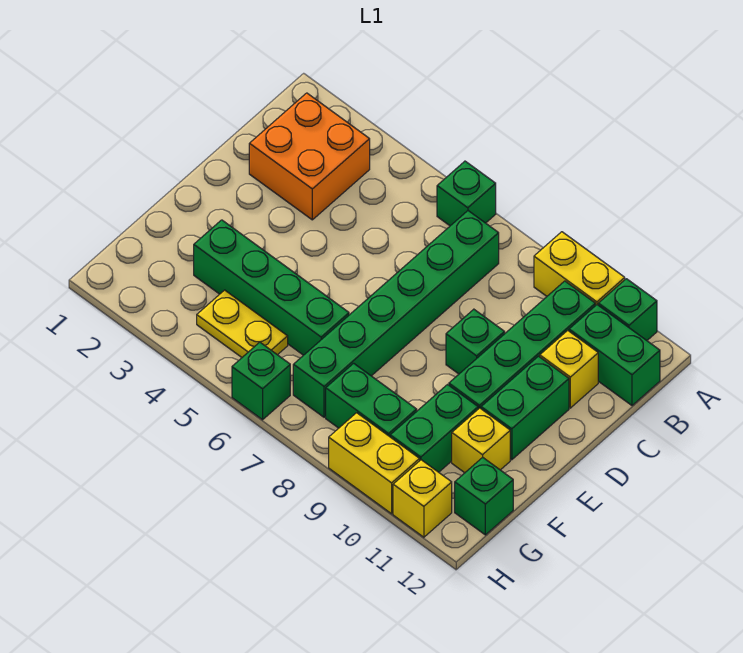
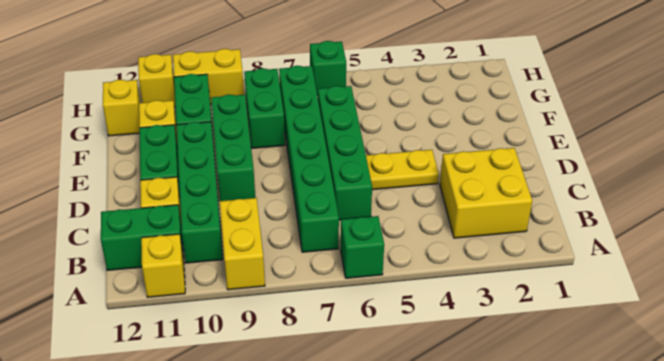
yellow brick A9:A10 level 1 -> yellow brick A9:B9 level 1
green brick A11 level 1 -> yellow brick A11 level 1
orange brick B2:C3 level 1 -> yellow brick B2:C3 level 1
green brick D9 level 1 -> green brick D9:F9 level 1
green brick F3:F6 level 1 -> green brick C6:F6 level 1
yellow plate G4:G5 level 1 -> yellow plate D4:D5 level 1
green brick G8:G9 level 1 -> green brick F8:G8 level 1
green brick G12 level 1 -> yellow brick G12 level 1

